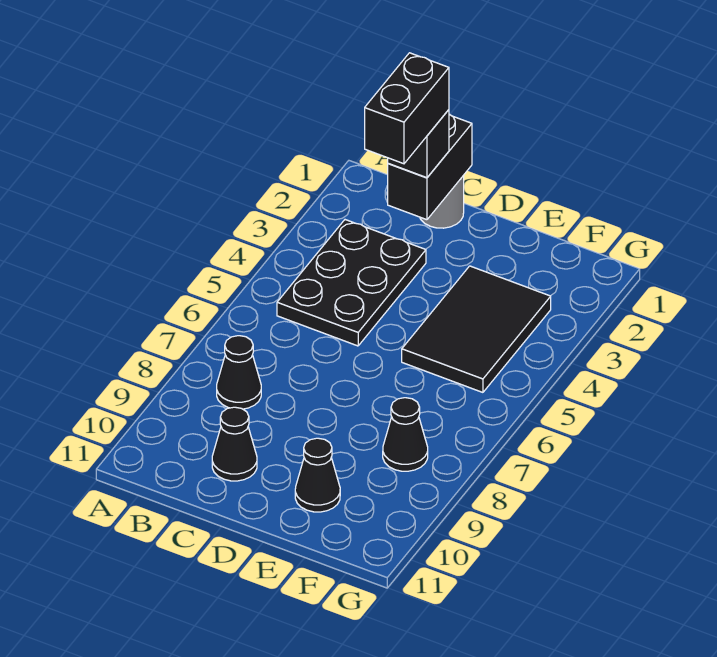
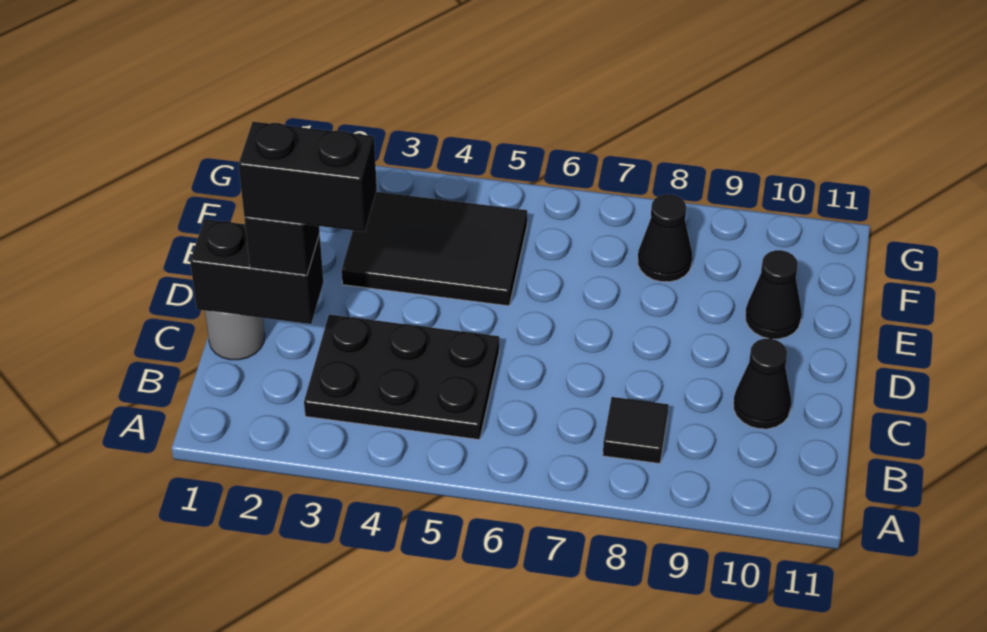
black cone B8 level 1 -> black tile B8 level 1

